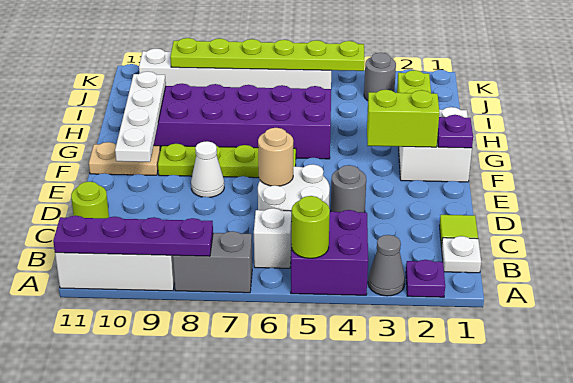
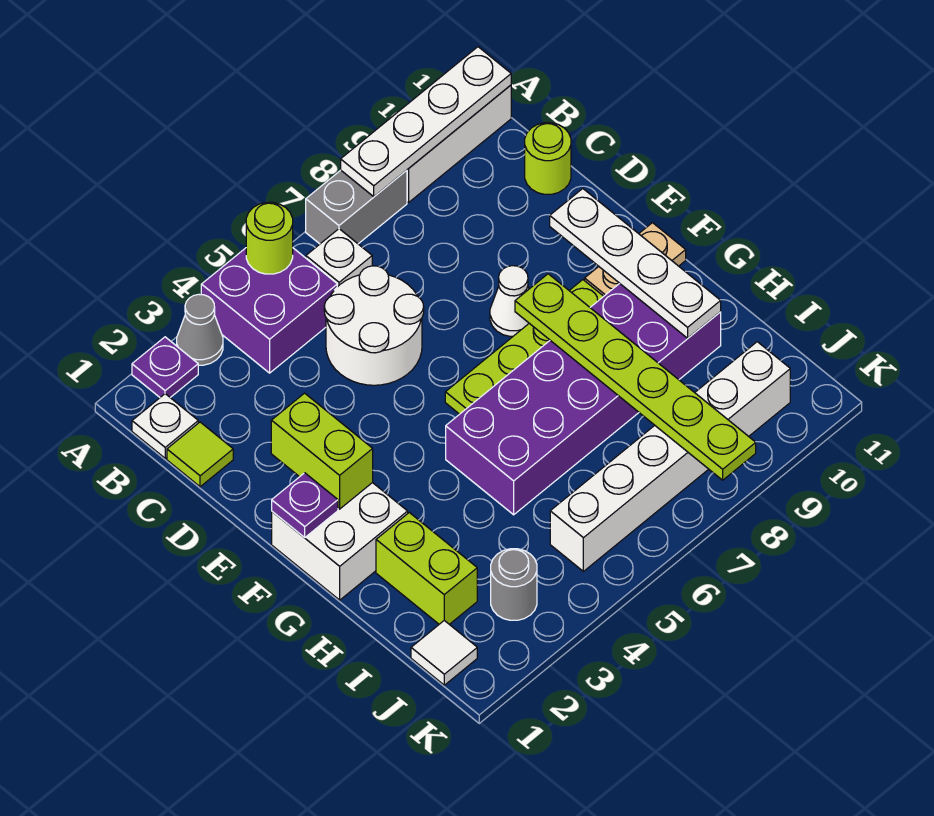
purple plate A8:A11 level 2 -> white plate A8:A11 level 2
grey round brick D4 level 1 -> none
tan round brick D6 level 2 -> none
lime brick F2:F3 level 2 -> lime brick E2:F2 level 2
none -> white tile J1 level 1
lime plate J4:J9 level 2 -> lime plate F8:K8 level 2

